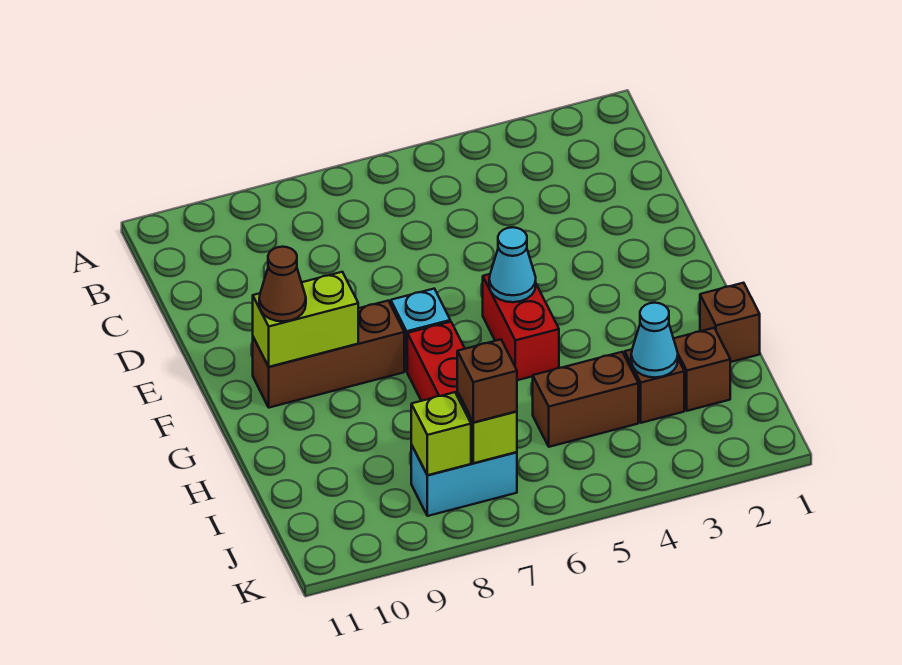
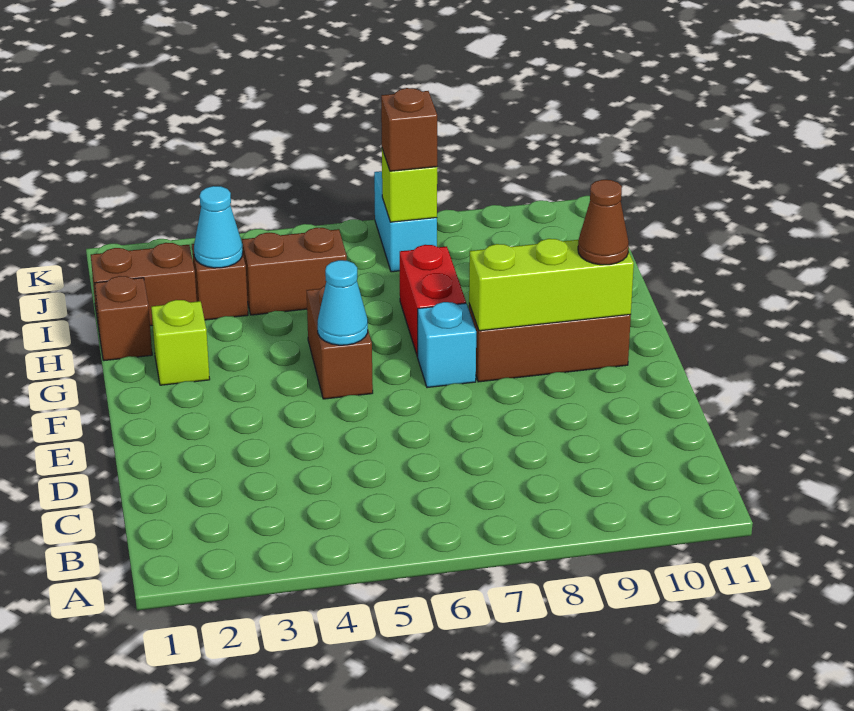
red brick F5:G5 level 1 -> brown brick F5:G5 level 1
lime brick F9:F10 level 2 -> lime brick F8:F10 level 2
brown brick I2 level 1 -> brown brick I1:I2 level 1
cyan brick J7:J8 level 1 -> cyan brick J7:K7 level 1
lime brick J8 level 2 -> lime brick G2 level 1

